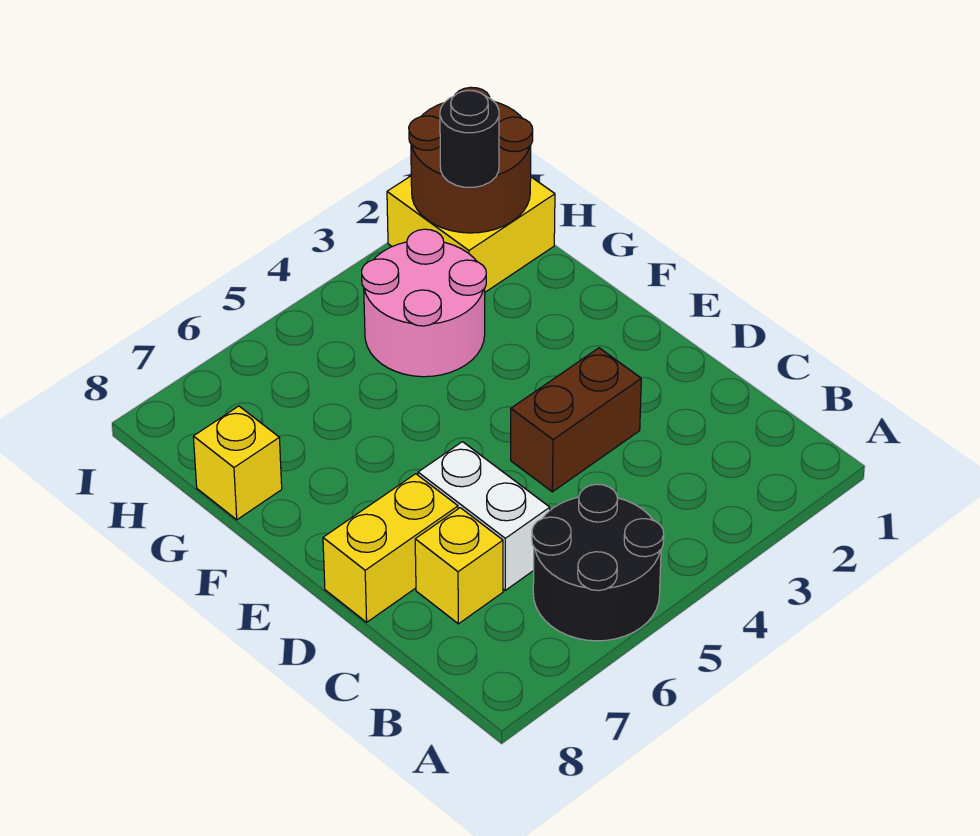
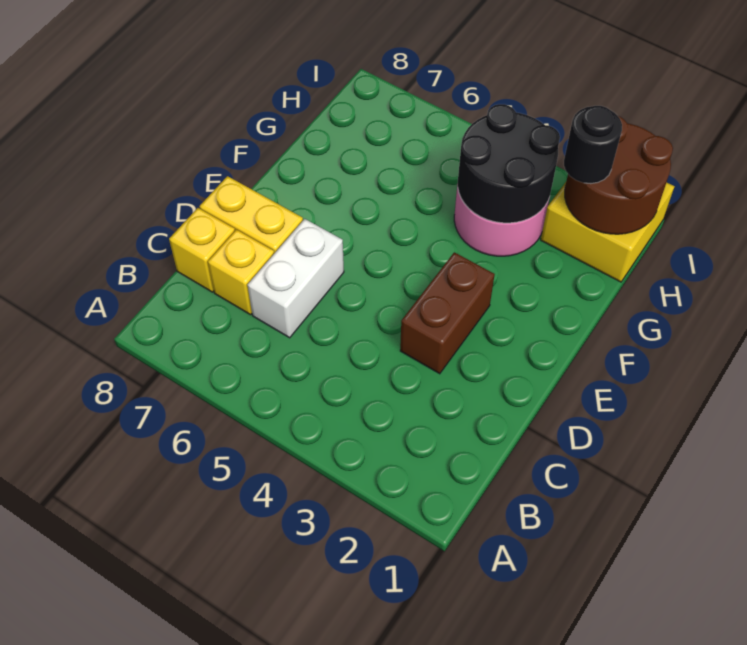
black round brick A5:B6 level 1 -> black round brick G3:H4 level 2
brown brick D3:D4 level 1 -> brown brick D3:E3 level 1
yellow brick G8 level 1 -> yellow brick C8 level 1

